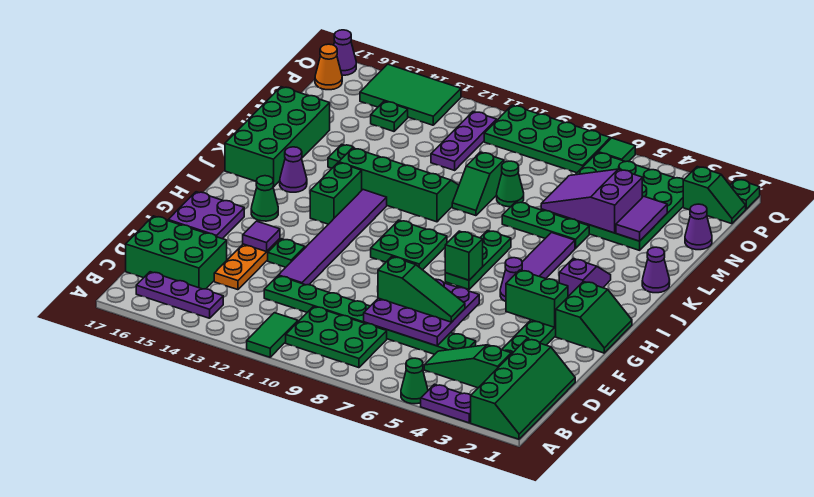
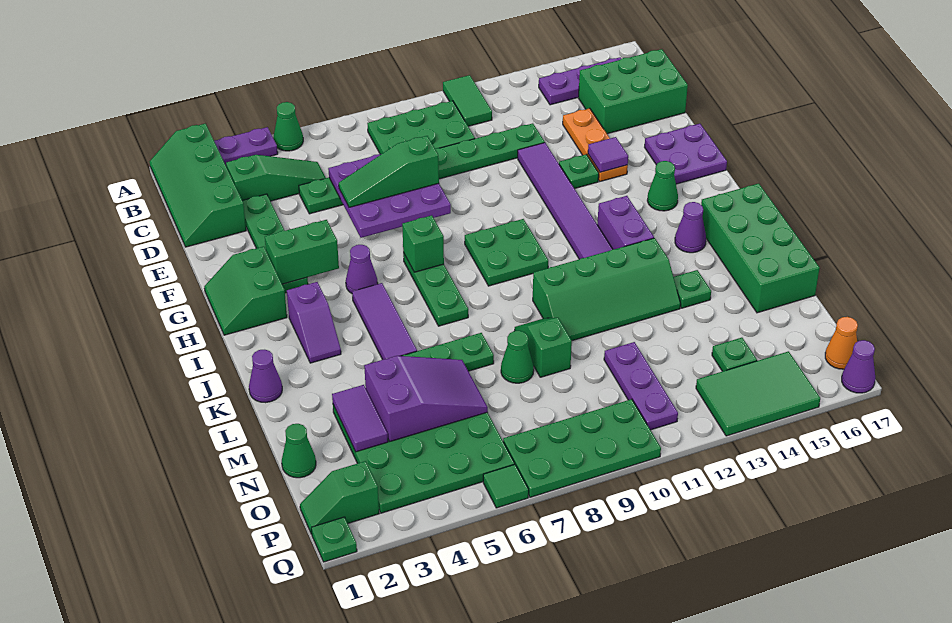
green brick I13:J13 level 1 -> purple brick I13:J13 level 1
purple cone N1 level 1 -> green cone N1 level 1

